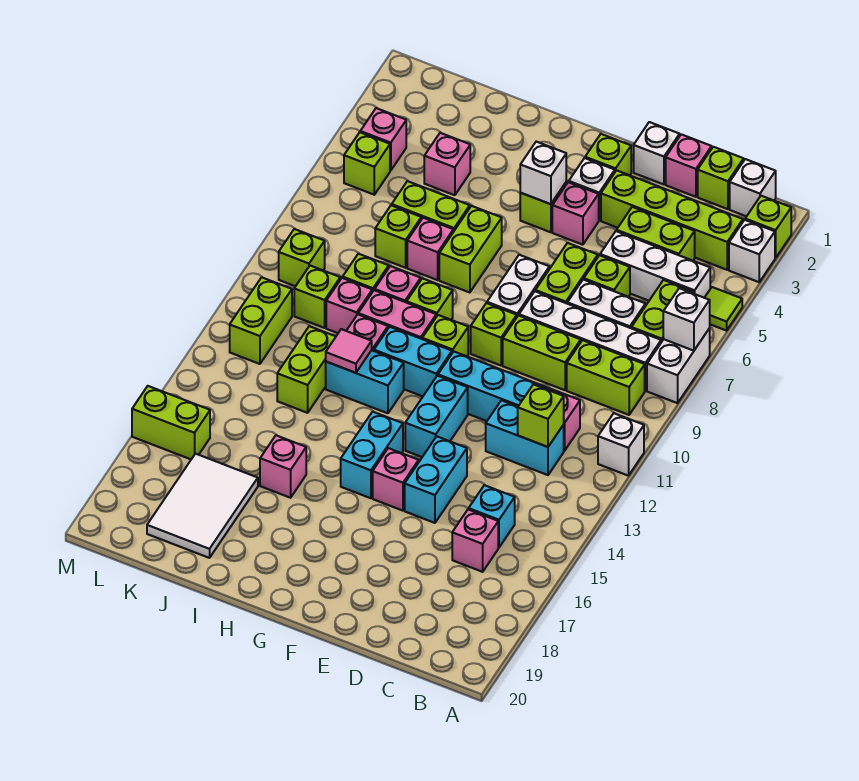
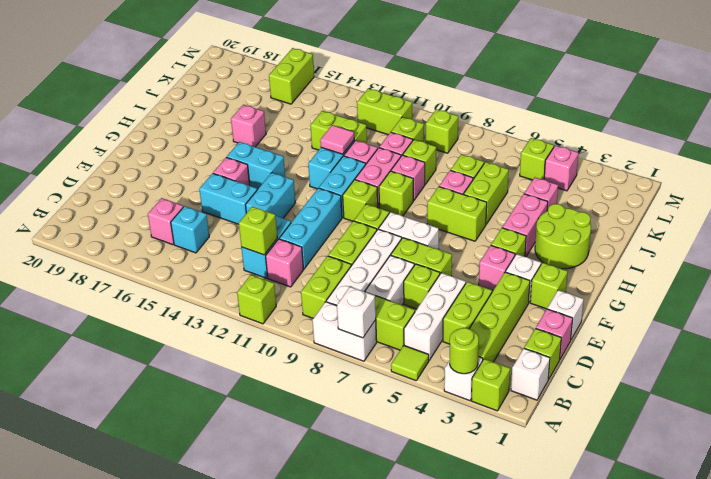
none -> lime round brick A3 level 2
white brick A11 level 1 -> lime brick A11 level 1
cyan brick F12:F13 level 1 -> cyan brick E13:F13 level 1
white brick G4 level 2 -> none
none -> lime round brick H2:I3 level 1
none -> pink brick H4:I4 level 1
white tile J17:K19 level 1 -> none

